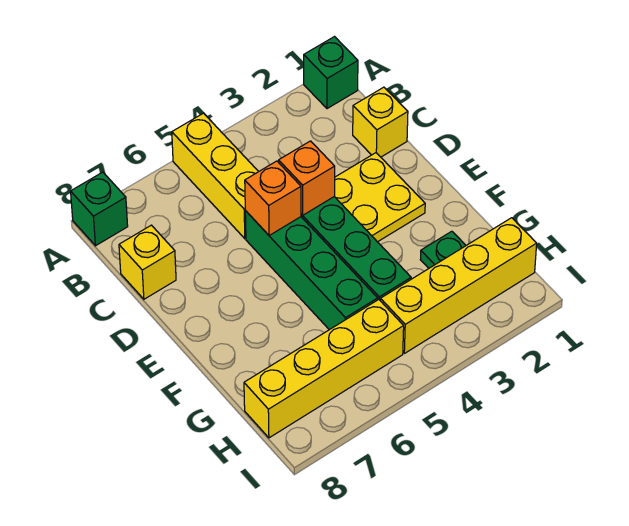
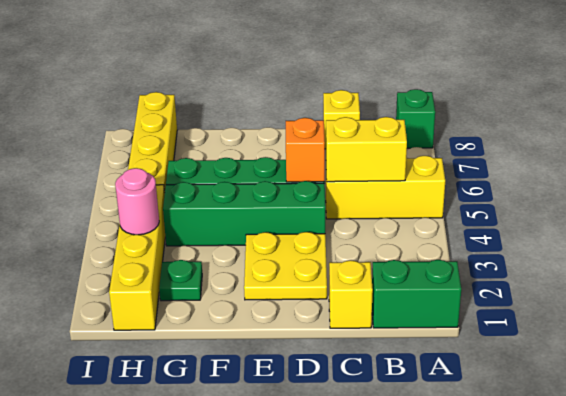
green brick A1 level 1 -> green brick A1:B1 level 1
none -> yellow brick B5:C5 level 2
orange brick D4 level 2 -> none
none -> pink round brick H3 level 2

